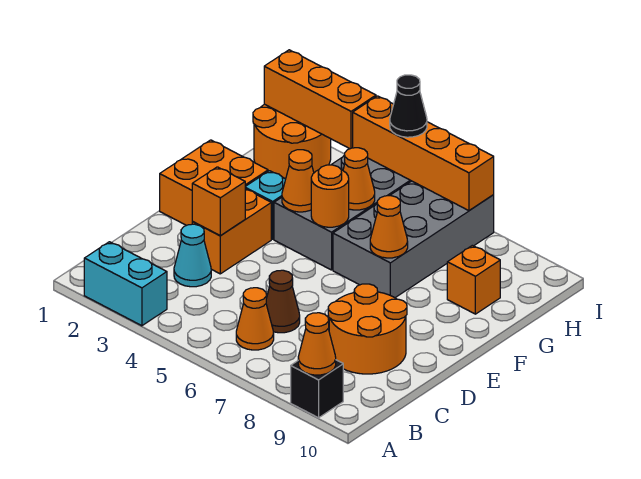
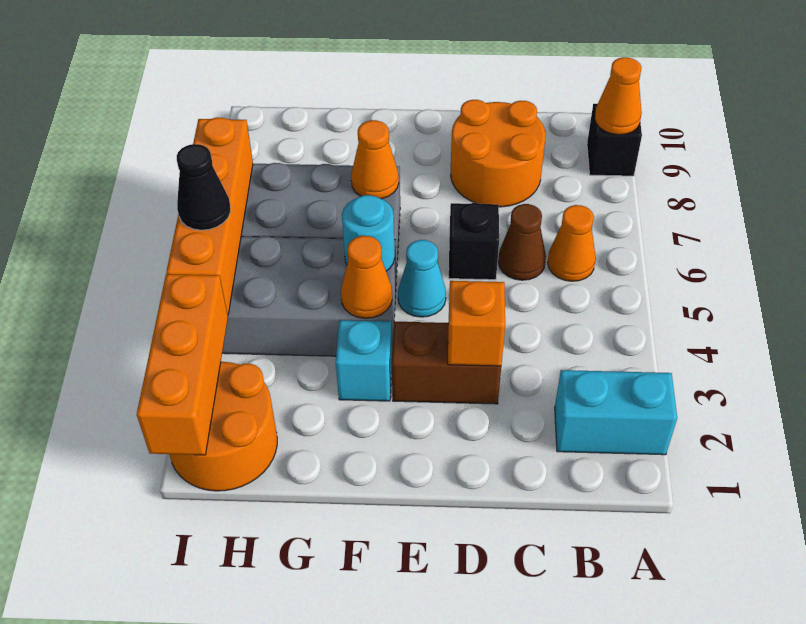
cyan brick A2:A3 level 1 -> cyan brick A2:B2 level 1
cyan cone C3 level 1 -> cyan cone E5 level 1
orange brick D3:E3 level 1 -> brown brick D3:E3 level 1
none -> black brick D6 level 1
orange brick E1:F2 level 1 -> none
orange round brick F5 level 2 -> cyan round brick F5 level 2
orange cone G5 level 2 -> none
orange brick G9 level 1 -> none

